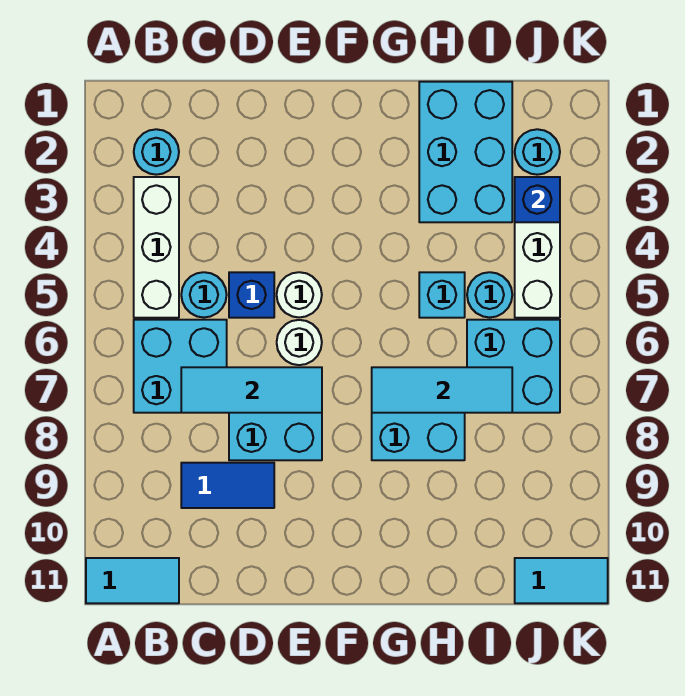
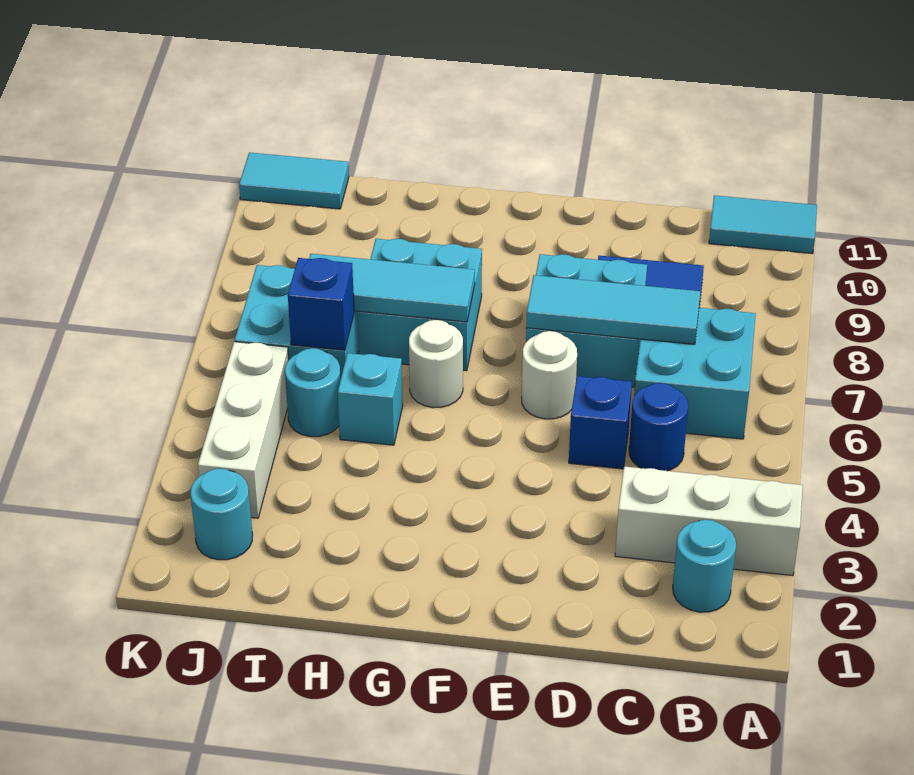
white brick B3:B5 level 1 -> white brick A3:C3 level 1
cyan round brick C5 level 1 -> blue round brick C5 level 1
white round brick E5 level 1 -> white round brick G6 level 1
cyan brick H1:I3 level 1 -> none
blue brick J3 level 2 -> blue brick I6 level 2

